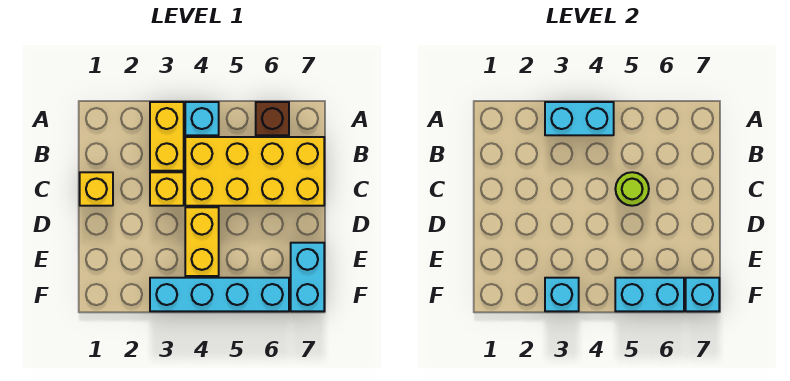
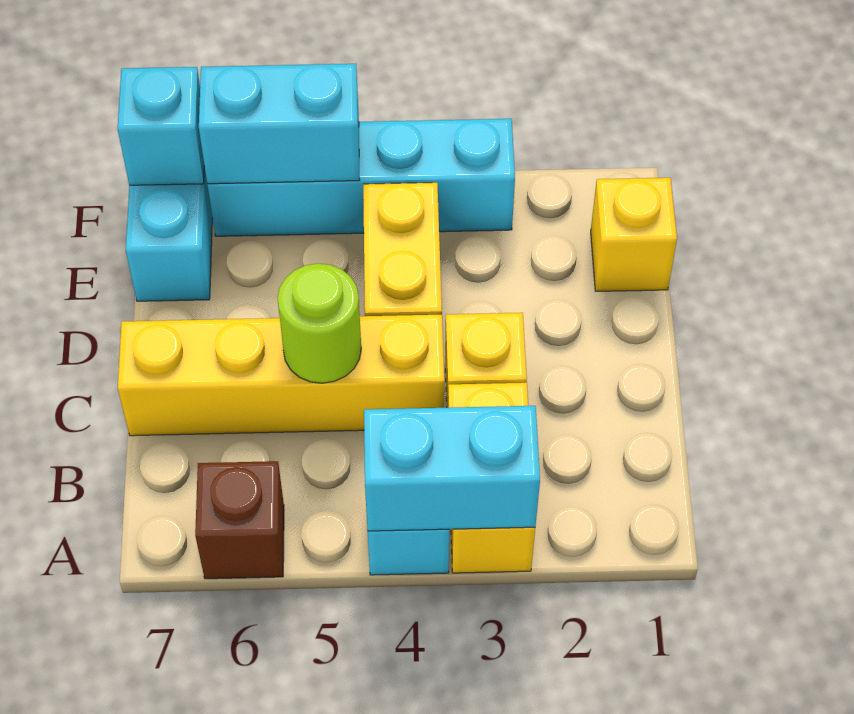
yellow brick B4:C7 level 1 -> yellow brick C4:C7 level 1
yellow brick C1 level 1 -> yellow brick E1 level 1
cyan brick F3 level 2 -> none

